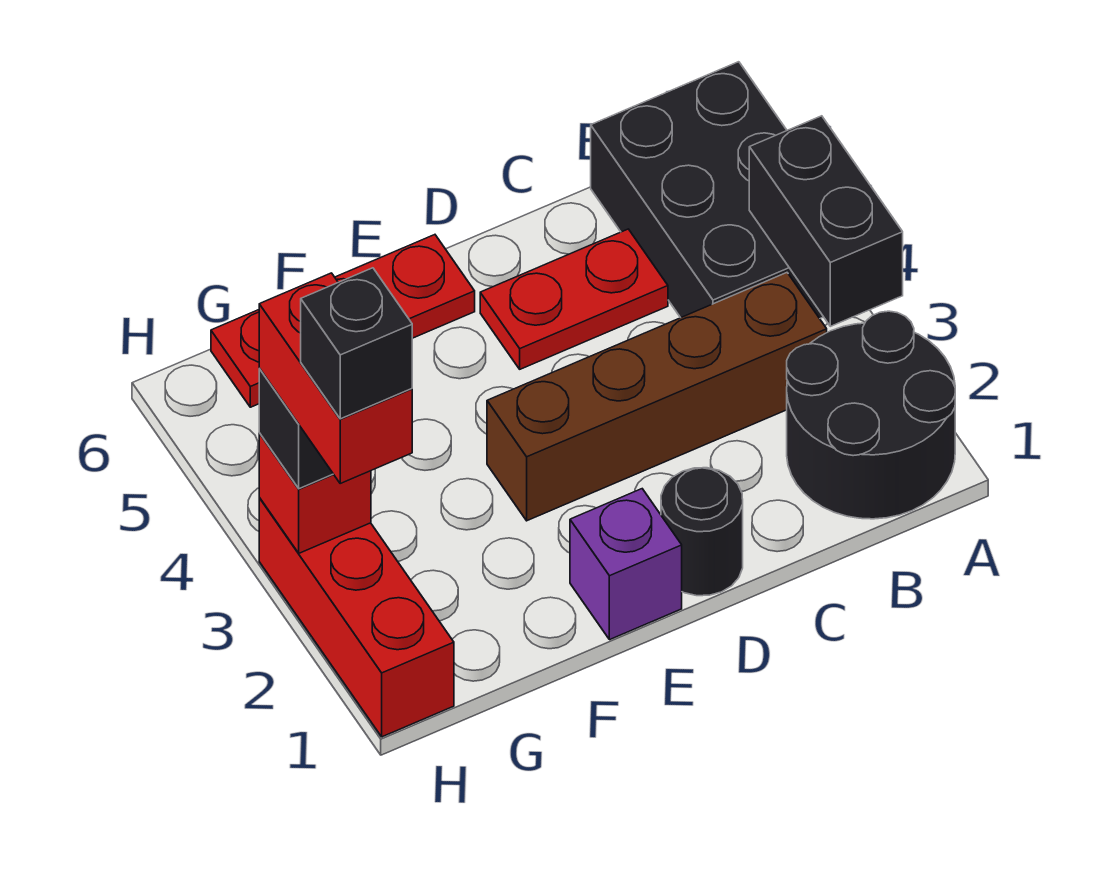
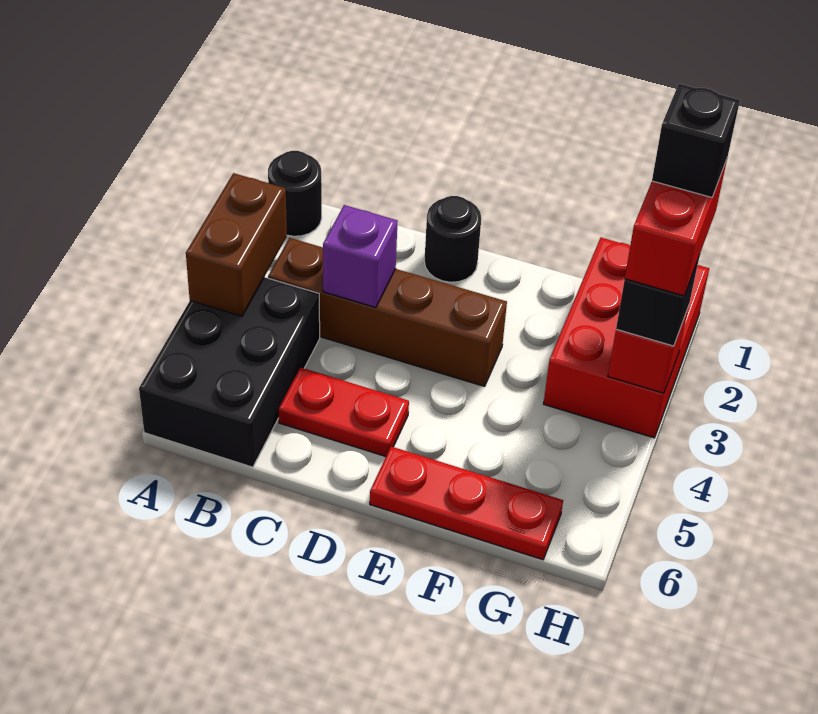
black round brick A1:B2 level 1 -> black round brick A1 level 1
black brick A3:A4 level 2 -> brown brick A3:A4 level 2
purple brick E1 level 1 -> purple brick C3 level 2
red brick H1:H3 level 1 -> red brick G1:H3 level 1

